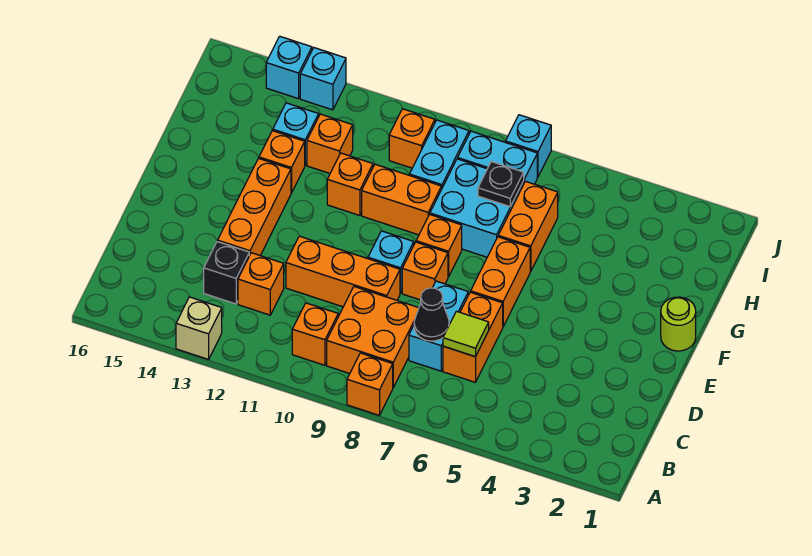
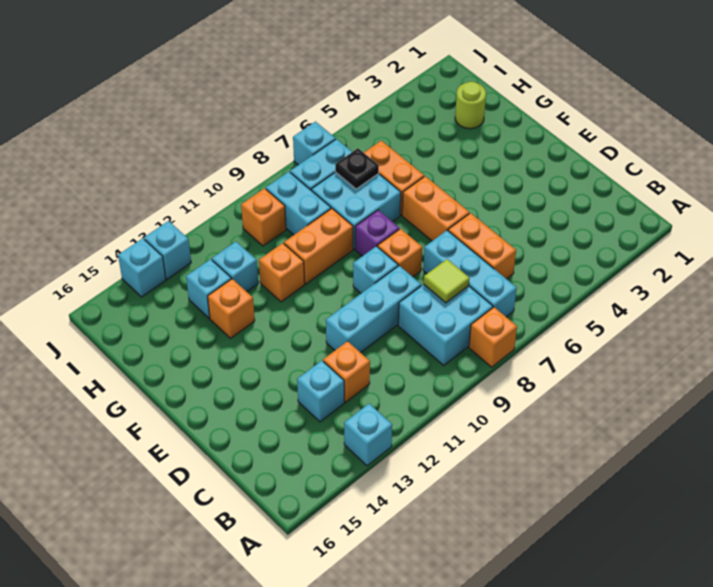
tan brick A13 level 1 -> cyan brick A13 level 1
orange brick B8:C9 level 1 -> cyan brick B8:C9 level 1
orange brick B10 level 1 -> none
lime tile C6 level 2 -> lime tile C8 level 2
cyan brick C7:D7 level 1 -> cyan brick B7:D7 level 1
black cone C7 level 2 -> none
black brick C13 level 1 -> cyan brick C13 level 1
orange brick D9:D11 level 1 -> cyan brick D9:D11 level 1
orange brick D13:F13 level 1 -> none
lime round brick F1 level 1 -> lime round brick H2 level 1
orange brick F8 level 1 -> purple brick F8 level 1
orange brick H12 level 1 -> cyan brick H12 level 1

